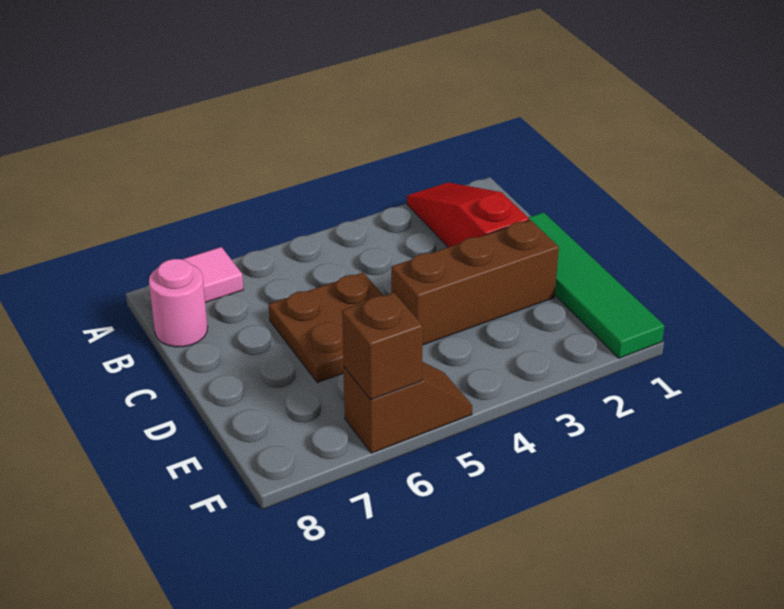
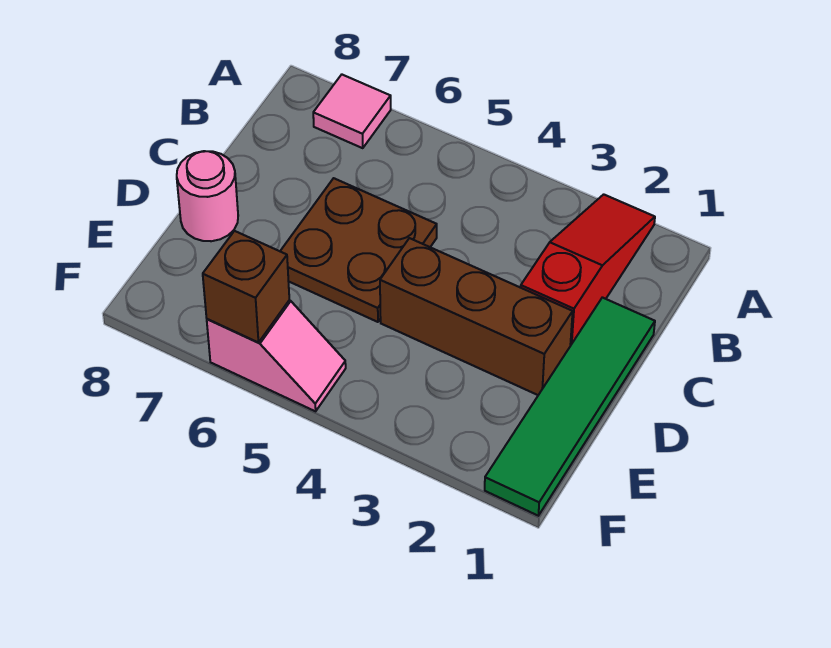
pink round brick B8 level 1 -> pink round brick D8 level 1
brown slope F5:F6 level 1 top 6 -> pink slope F5:F6 level 1 top 6

